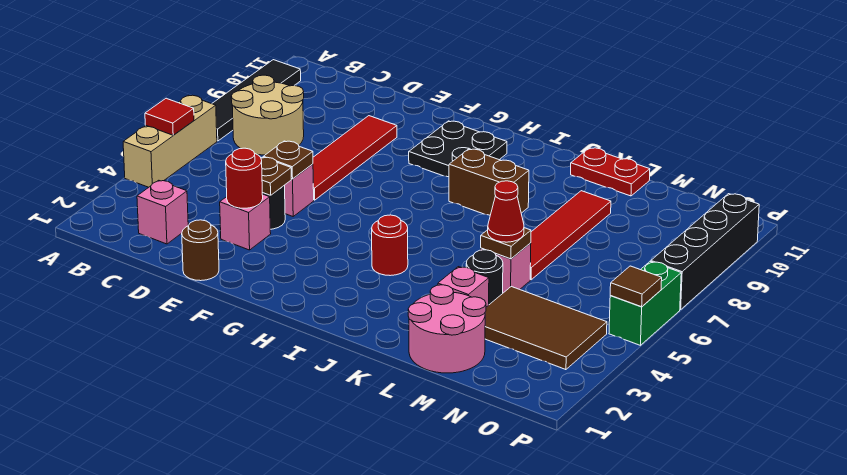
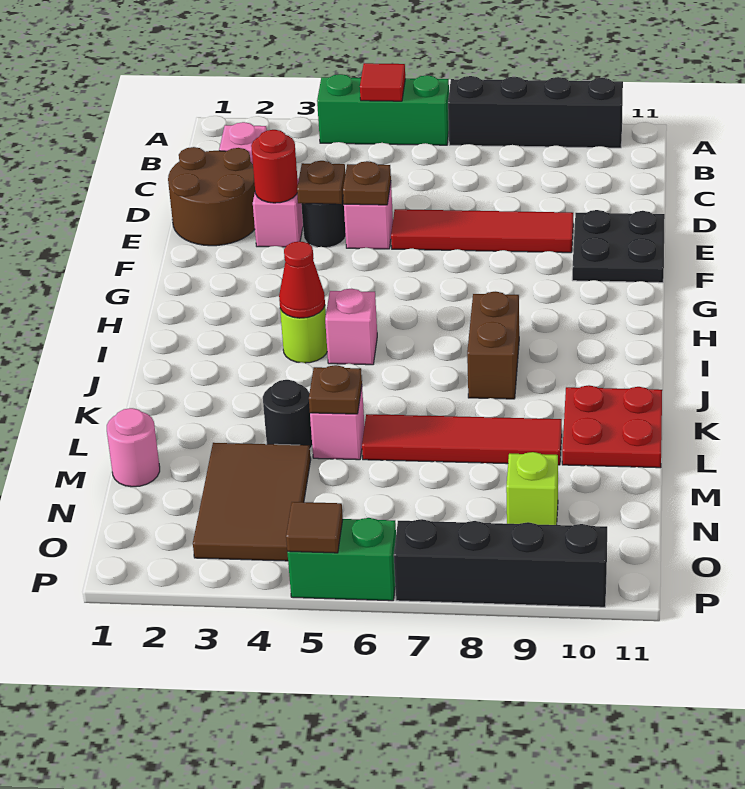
tan brick A4:A6 level 1 -> green brick A4:A6 level 1
black tile A7:A10 level 1 -> black brick A7:A10 level 1
tan round brick B7:C8 level 1 -> none
brown round brick E1 level 1 -> brown round brick D1:E2 level 1
black plate G9:H10 level 1 -> black plate E10:F11 level 1
red round brick I4 level 1 -> lime round brick I4 level 1
red plate K11:L11 level 1 -> red plate K10:L11 level 1
pink round brick L1:M2 level 1 -> pink round brick M1 level 1
pink brick L3 level 1 -> pink brick I5 level 1
red cone L5 level 3 -> red cone I4 level 2
none -> lime brick N9 level 1

